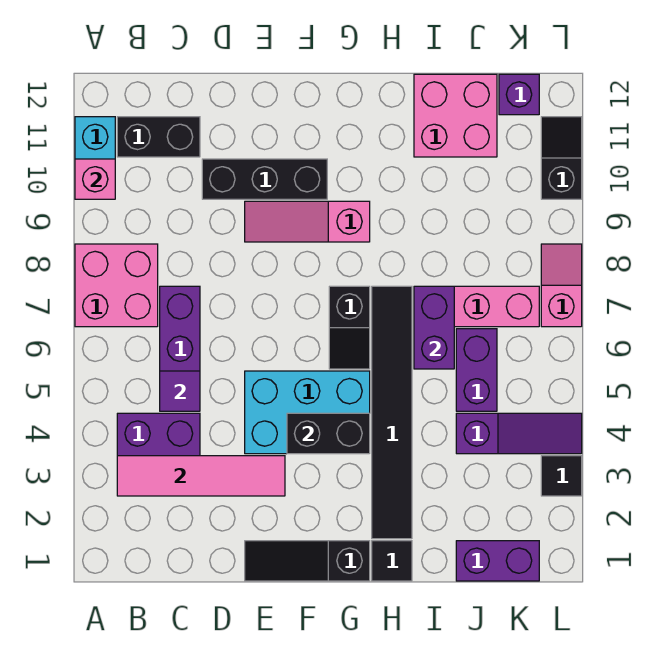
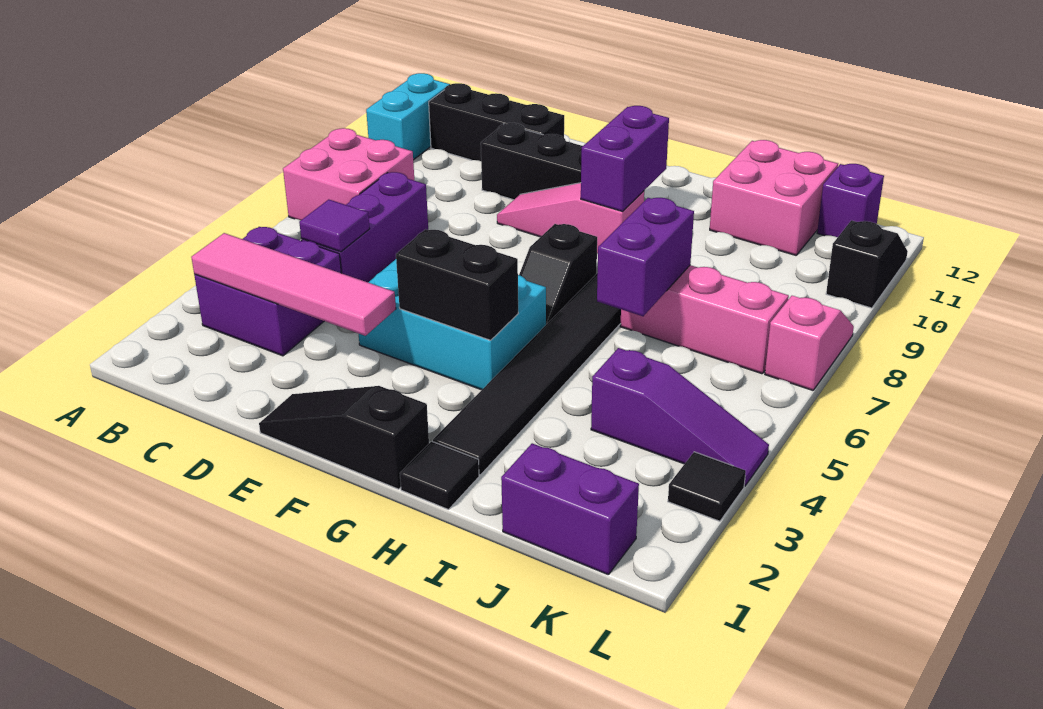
pink brick A10 level 2 -> none
black brick B11:C11 level 1 -> black brick B11:D11 level 1
purple brick J5:J6 level 1 -> purple brick G9:G10 level 2

